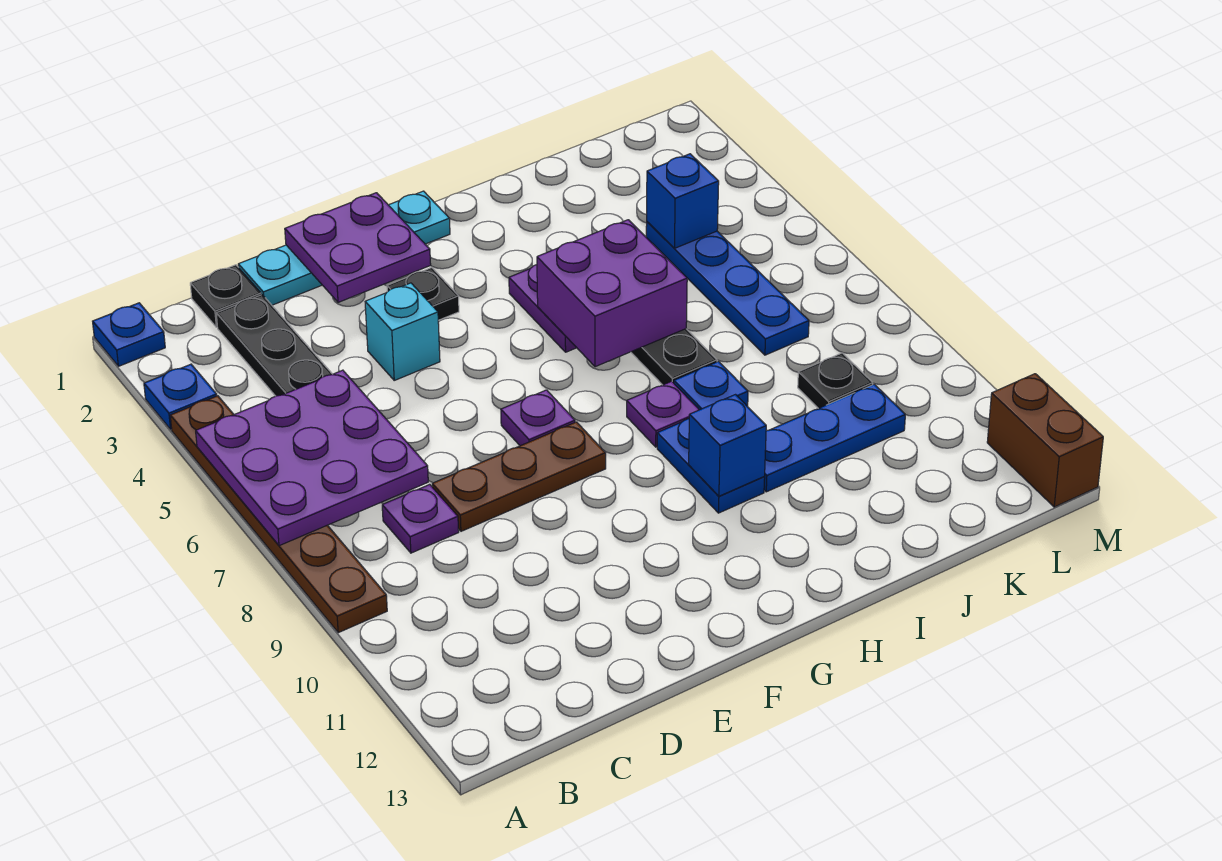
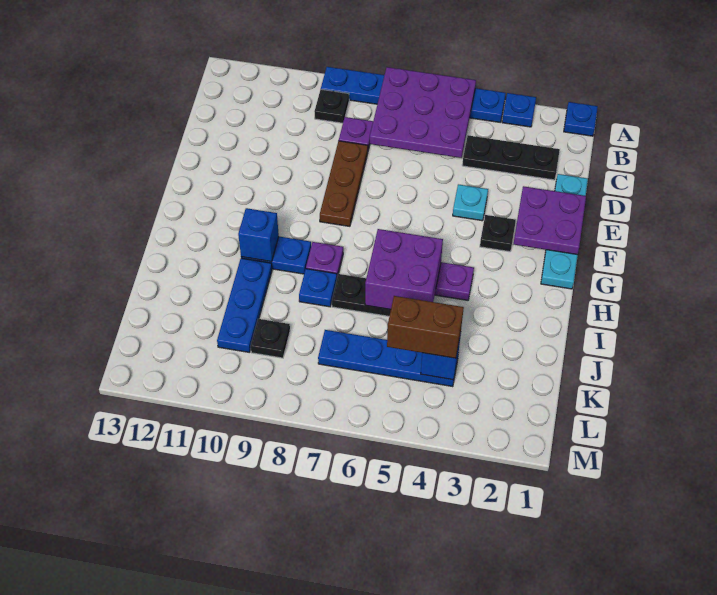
brown plate A4:A9 level 1 -> blue plate A4:A9 level 1
black plate C1 level 1 -> black plate B9 level 1
cyan brick E4 level 1 -> cyan plate E4 level 1
purple plate F7 level 1 -> none
brown brick M12:M13 level 1 -> brown brick K4:K5 level 3

